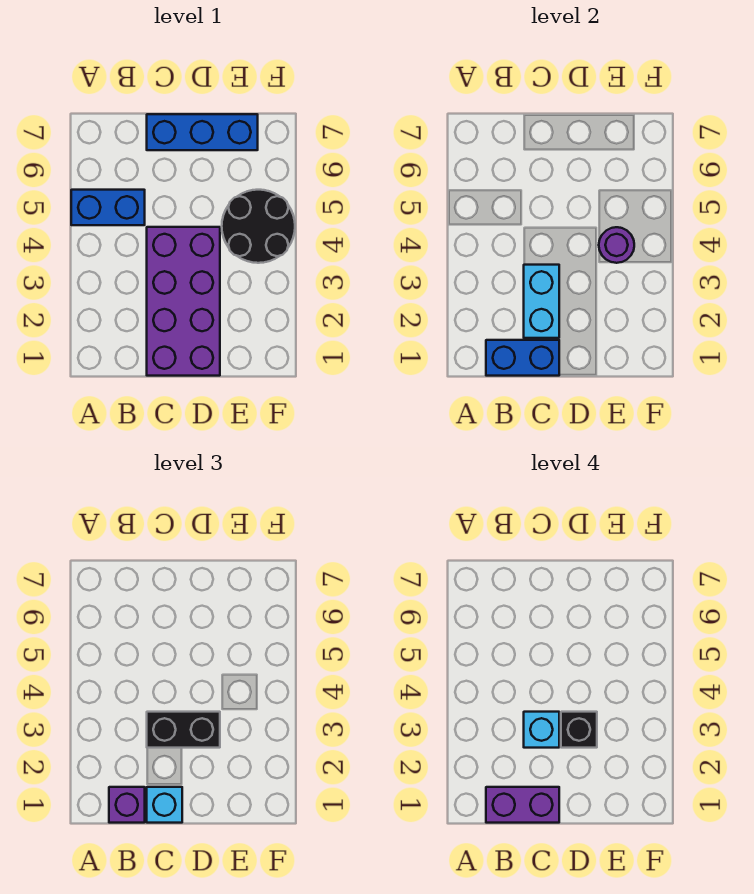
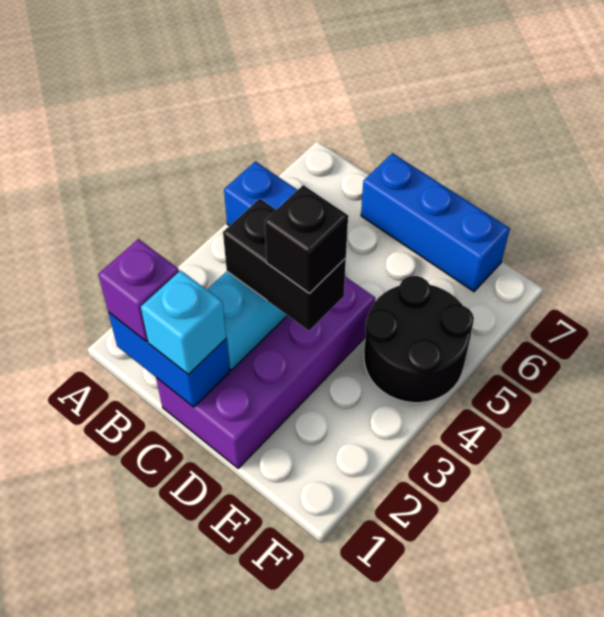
purple brick B1:C1 level 4 -> none
cyan brick C3 level 4 -> none
purple round brick E4 level 2 -> none

